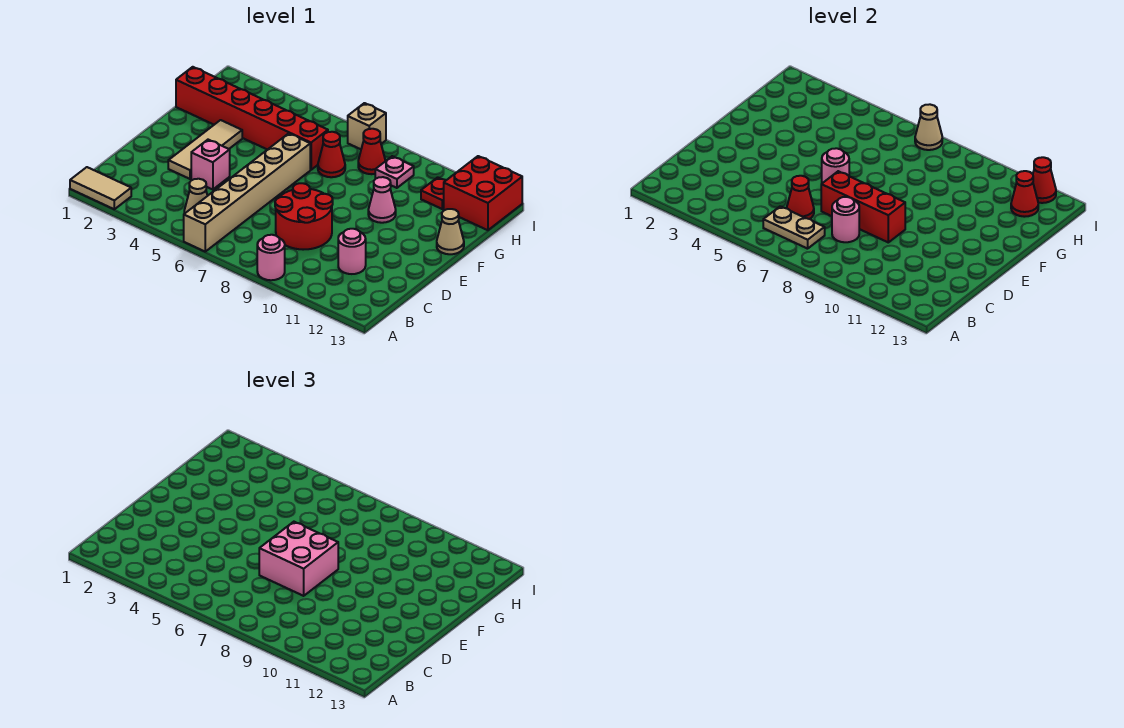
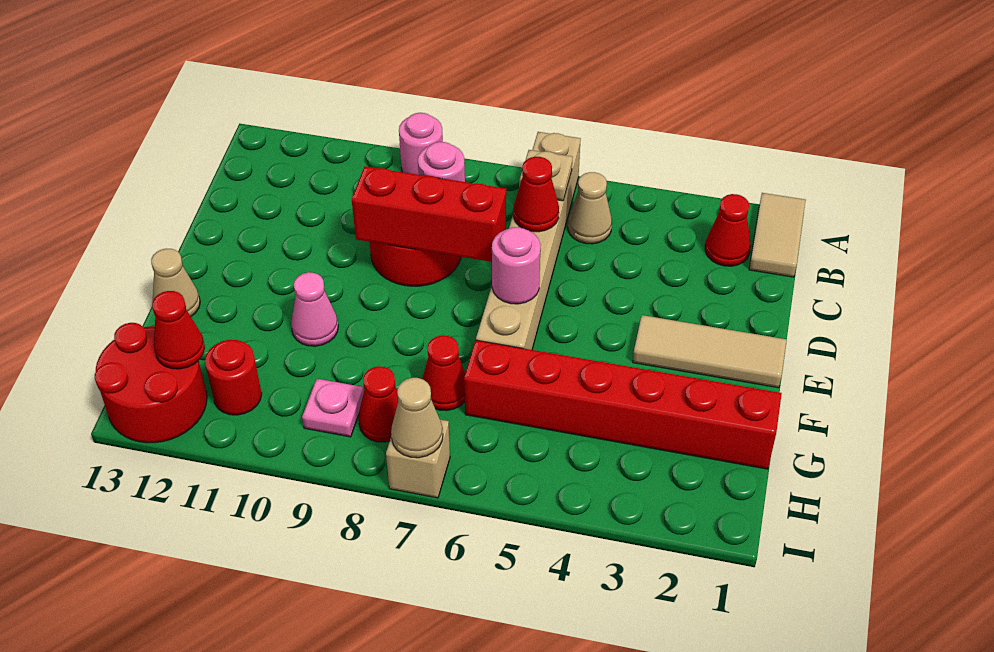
tan tile A1:A2 level 1 -> tan tile A1:B1 level 1
tan plate B6:B7 level 2 -> tan plate B6 level 2
pink round brick C11 level 1 -> none
tan tile D3:F3 level 1 -> tan tile E1:E3 level 1
pink brick D4 level 1 -> none
pink brick D7:E8 level 3 -> none
red plate H11 level 1 -> red round brick H11 level 1
red brick H12:I13 level 1 -> red round brick H12:I13 level 1
red cone I12 level 2 -> red cone B2 level 1

